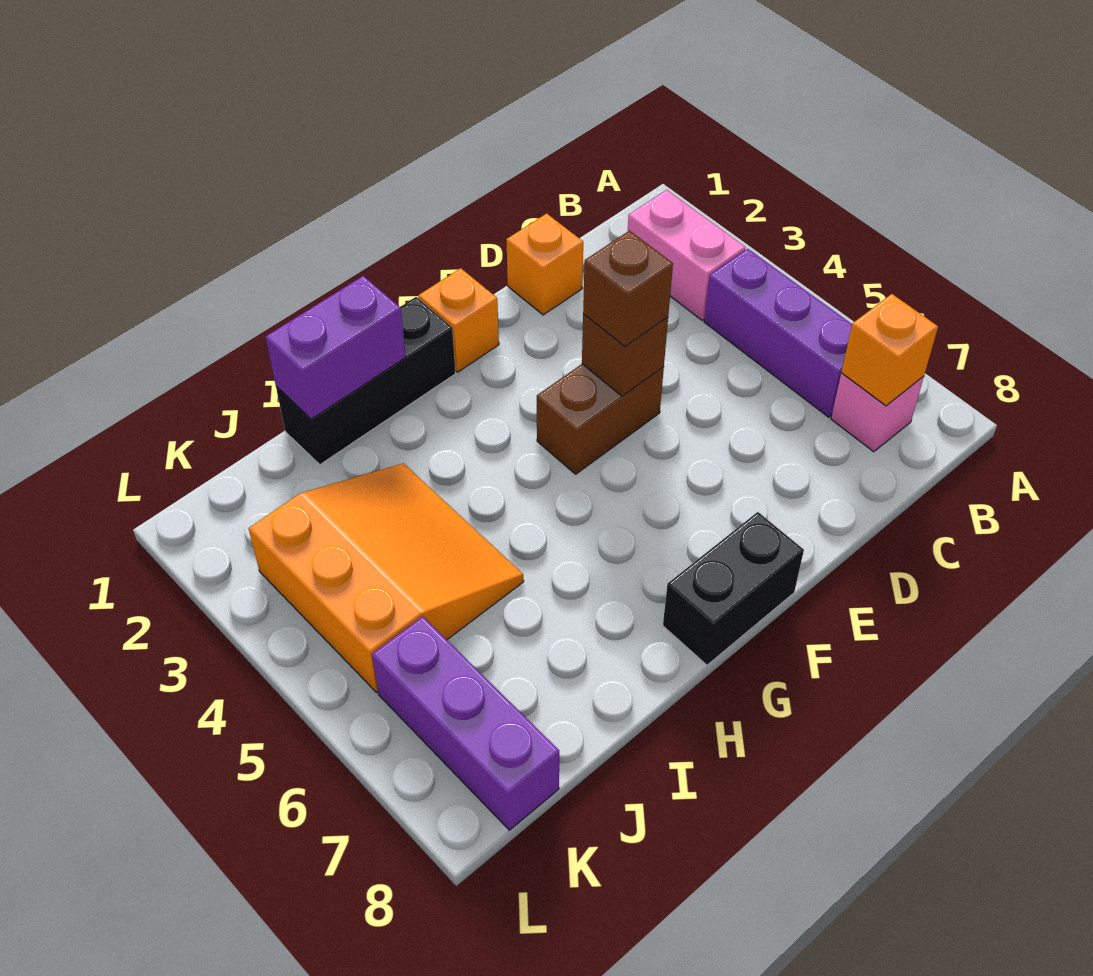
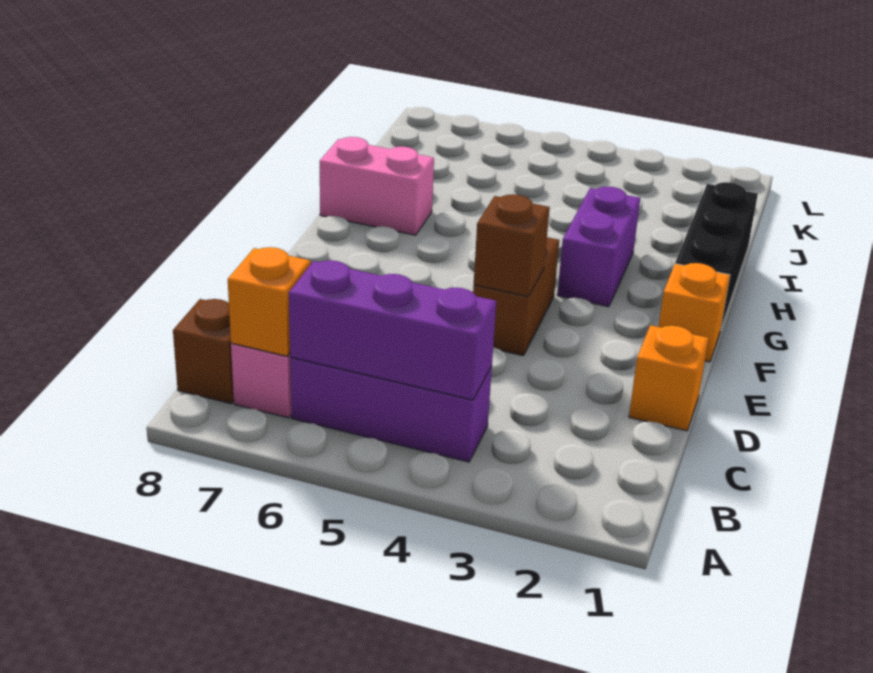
pink brick B2:B3 level 1 -> pink brick H7:H8 level 1
brown brick E4 level 3 -> brown brick B8 level 1
black brick F8:G8 level 1 -> none
purple brick H1:I1 level 2 -> purple brick G3:H3 level 1
orange slope I3:K5 level 1 top K -> none
purple brick K6:K8 level 1 -> purple brick B4:B6 level 2

